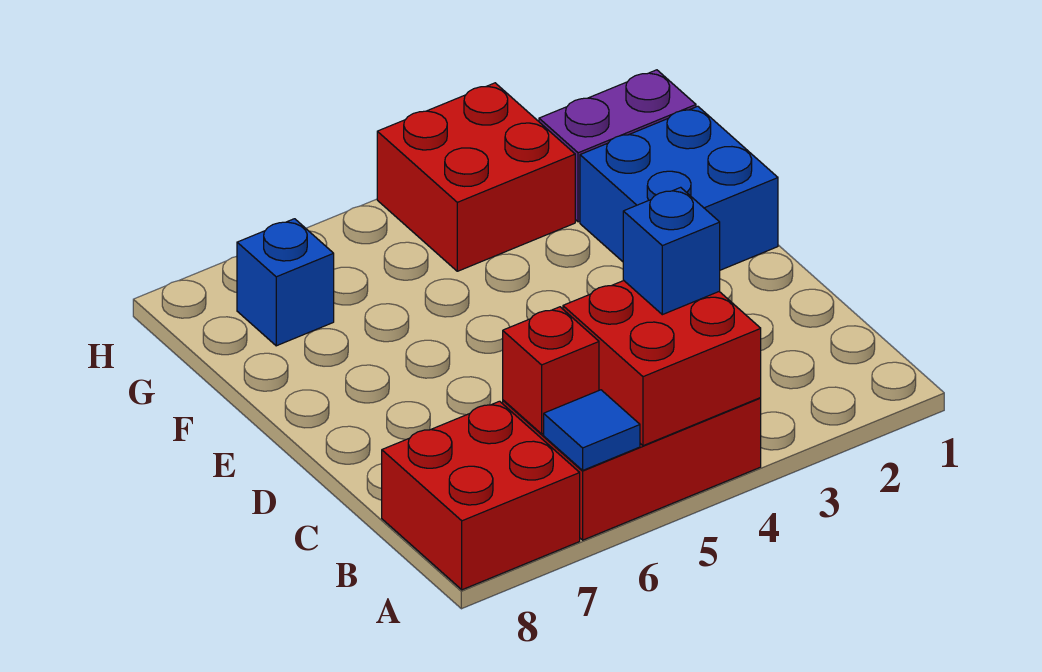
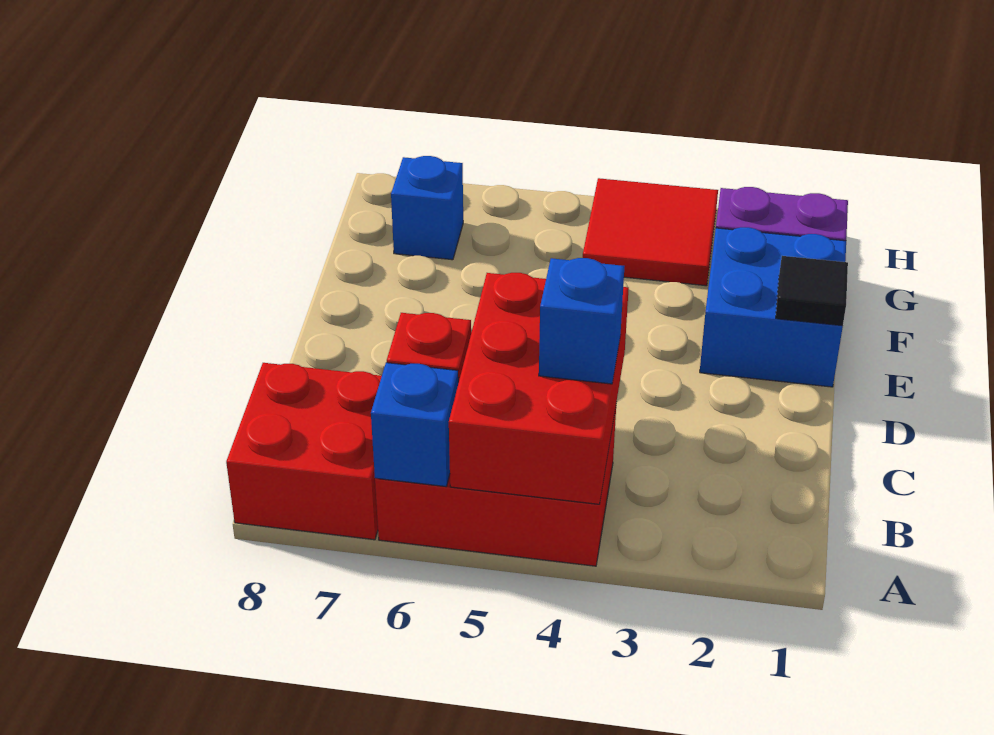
red brick A4:B5 level 2 -> red brick A4:C5 level 2
blue tile A6 level 2 -> blue brick A6 level 2
none -> black tile E1 level 2
red brick G3:H4 level 1 -> red tile G3:H4 level 1

